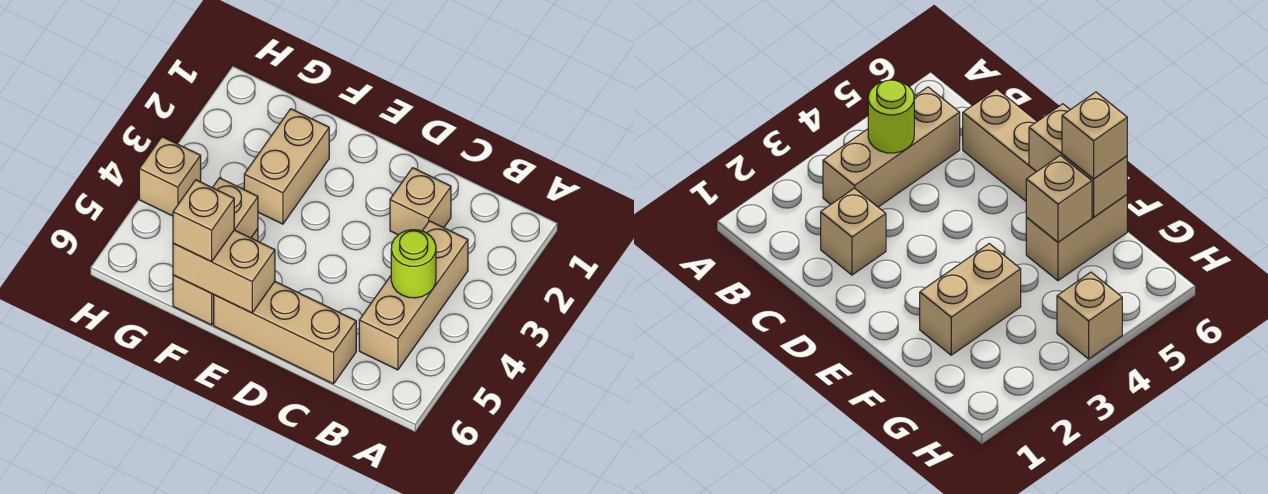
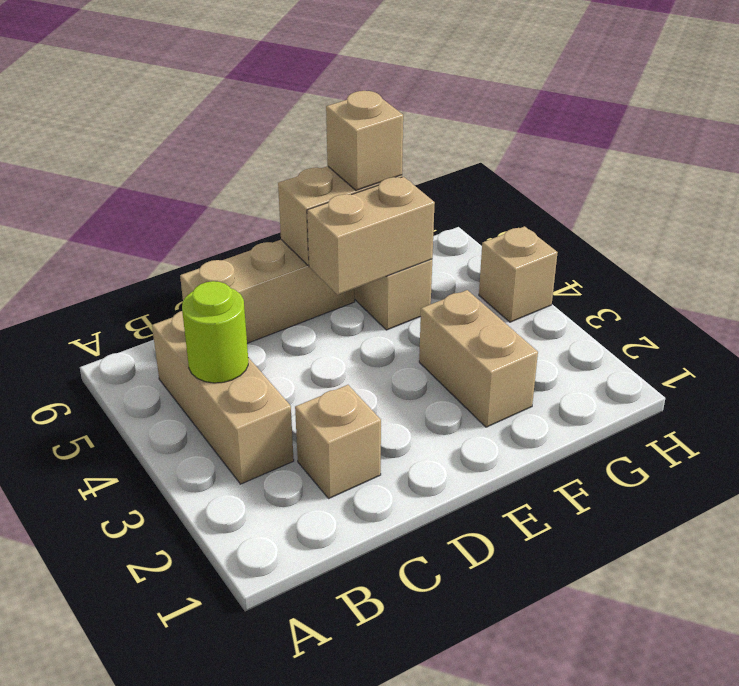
tan brick F5 level 2 -> tan brick E5:F5 level 2

